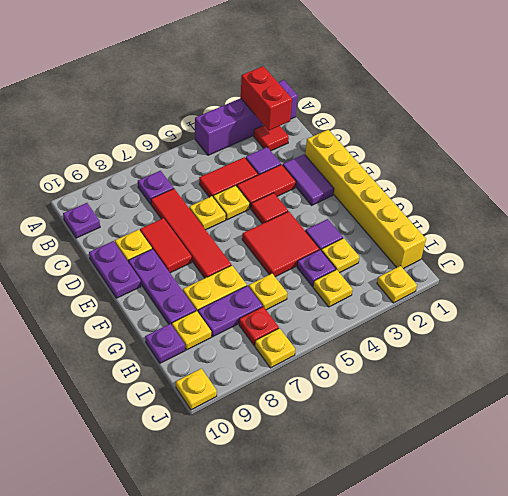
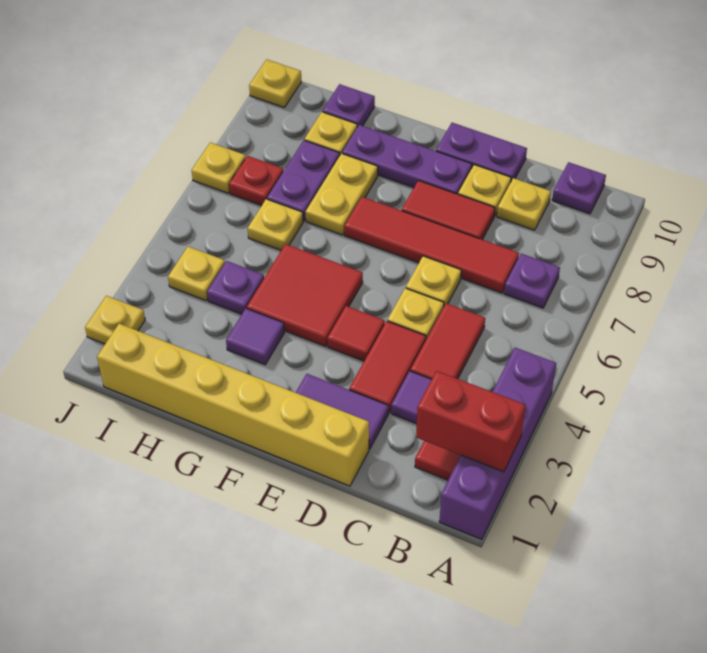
yellow plate H3 level 1 -> yellow plate C9 level 1

